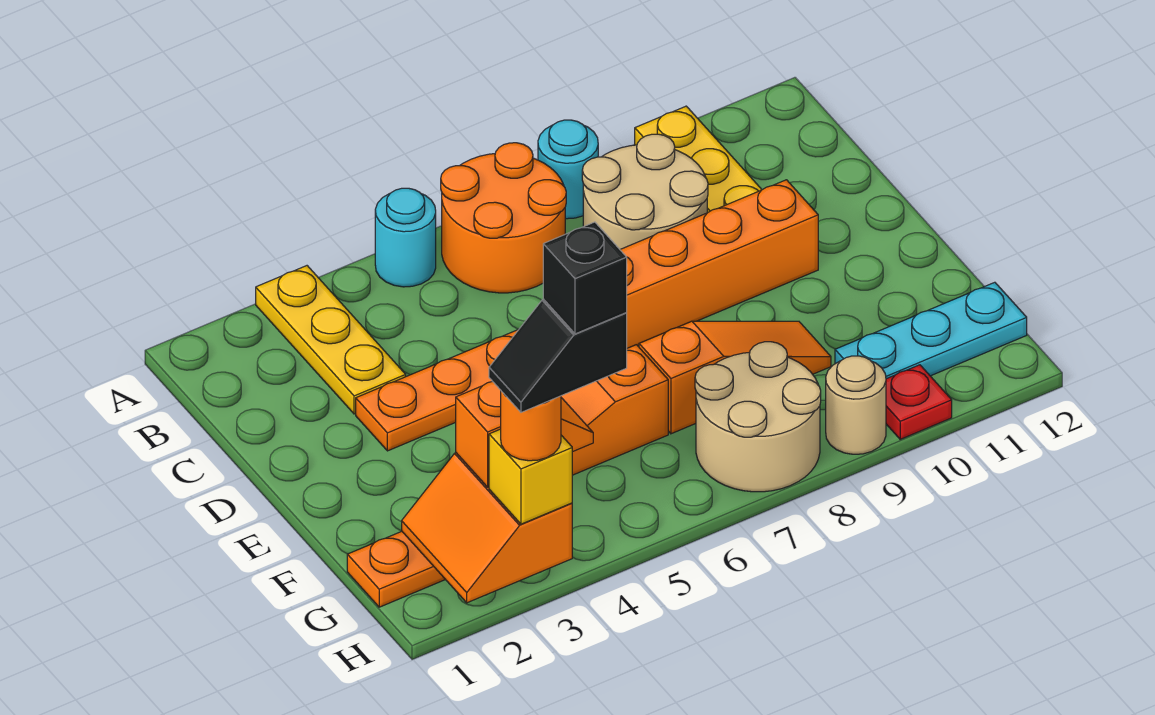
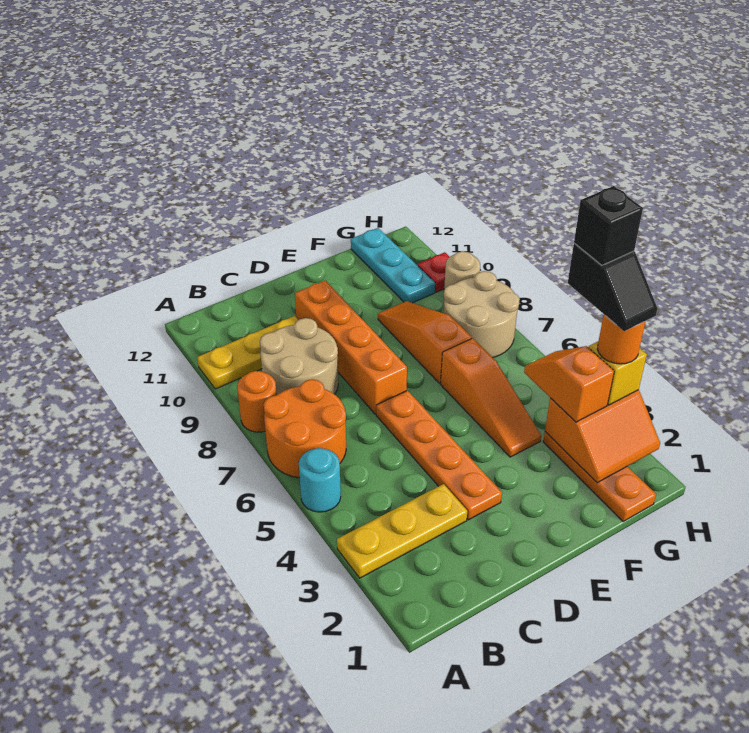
cyan round brick A8 level 1 -> orange round brick A8 level 1

